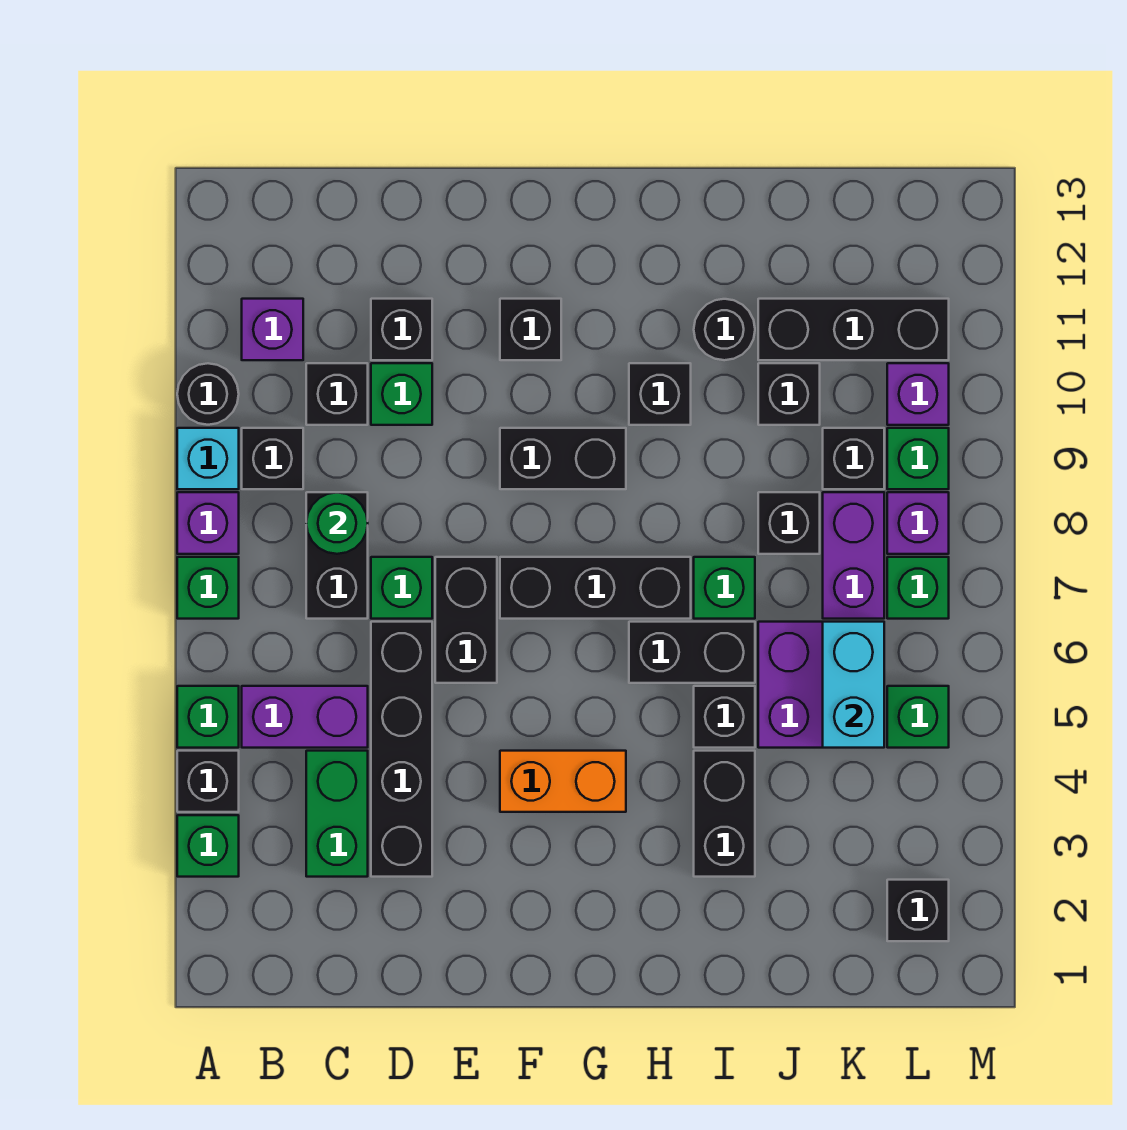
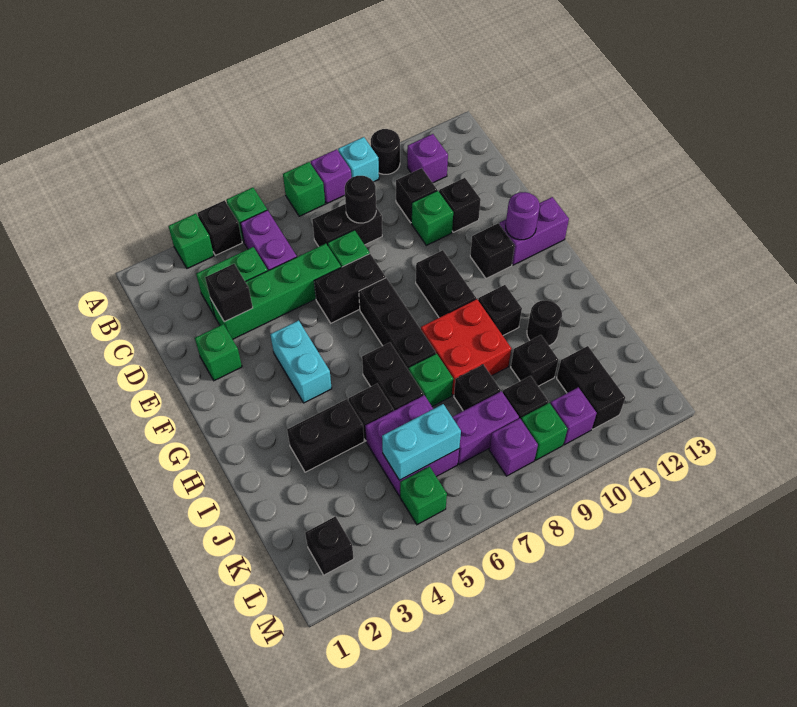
black brick B9 level 1 -> black brick D3 level 2
green round brick C8 level 2 -> black round brick C8 level 2
black brick D3:D6 level 1 -> green brick D3:D6 level 1
orange brick F4:G4 level 1 -> cyan brick F4:G4 level 1
none -> purple brick F12:F13 level 1
none -> purple round brick F12 level 2
none -> red brick H8:I9 level 1
black brick J11:L11 level 1 -> black brick K11:L11 level 1
green brick L7 level 1 -> green brick E2 level 1

